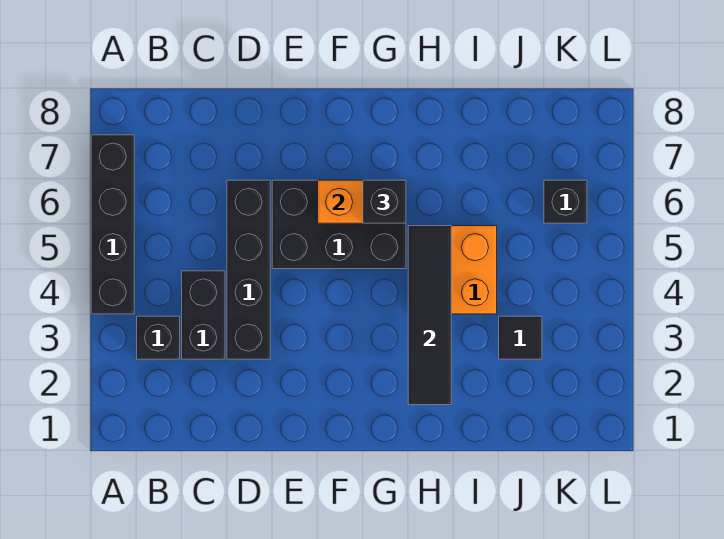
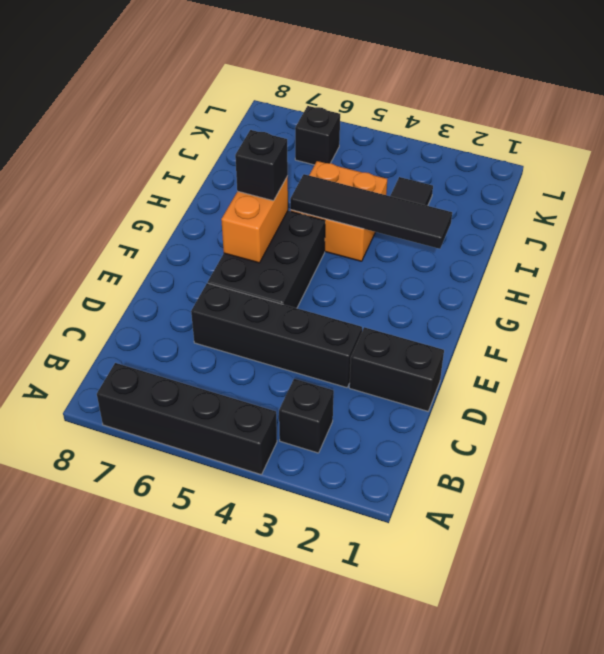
black brick C3:C4 level 1 -> black brick D1:D2 level 1

